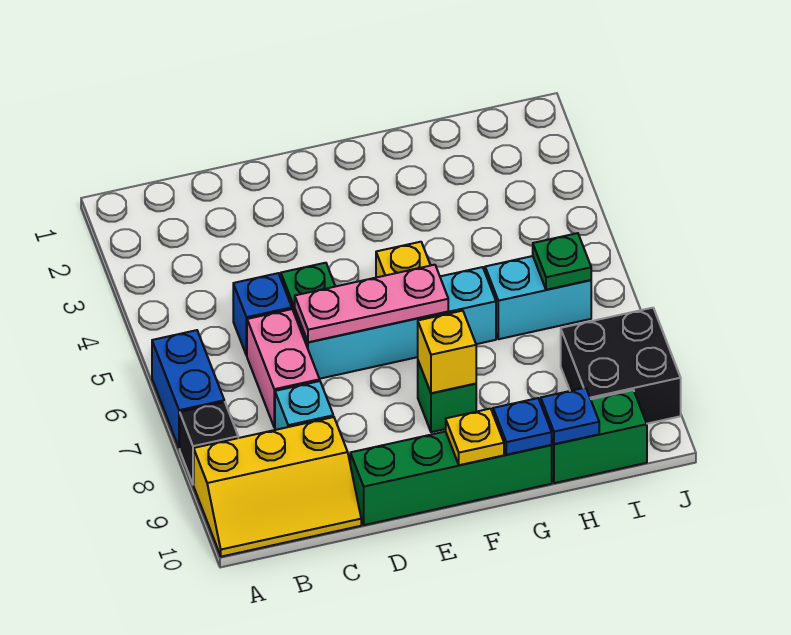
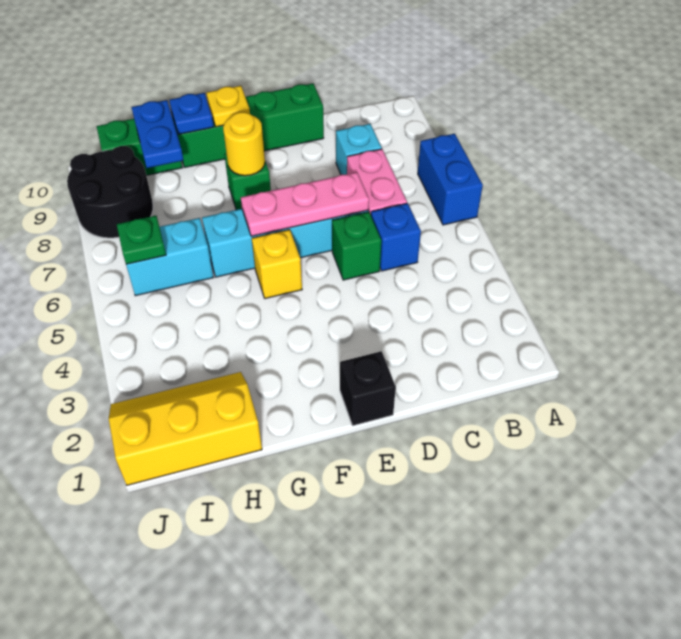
black brick A8 level 1 -> black brick E1 level 1
yellow slope A9:C10 level 1 top 9 -> yellow slope H1:J2 level 1 top 1
yellow brick F8 level 2 -> yellow round brick F8 level 2
blue plate H10 level 2 -> blue plate H9:H10 level 2
black brick I8:J9 level 1 -> black round brick I8:J9 level 1

